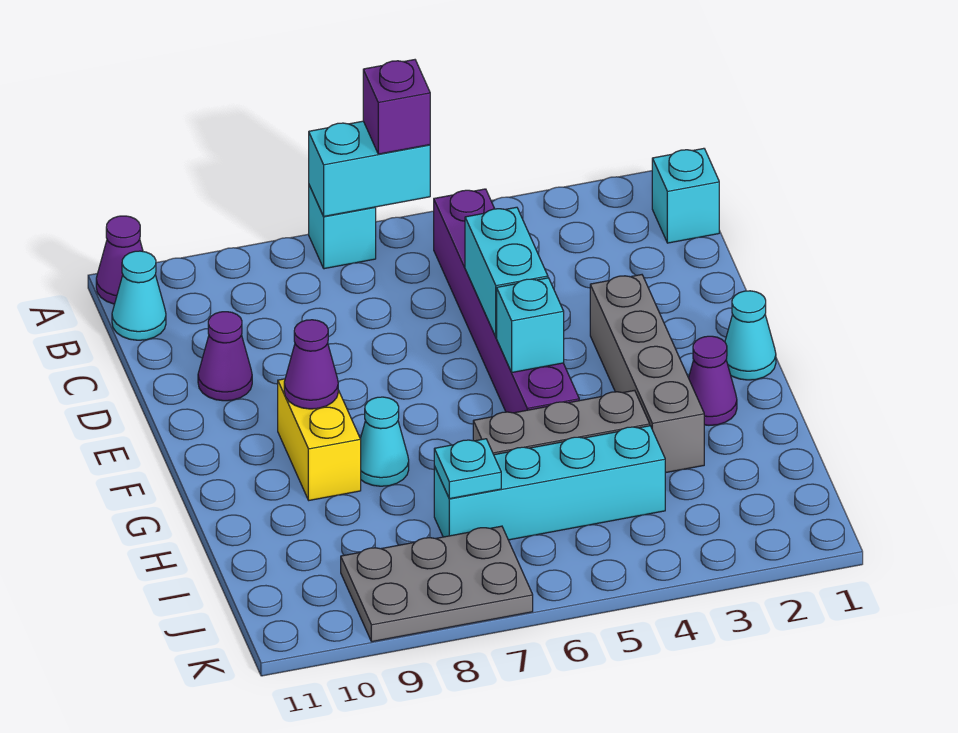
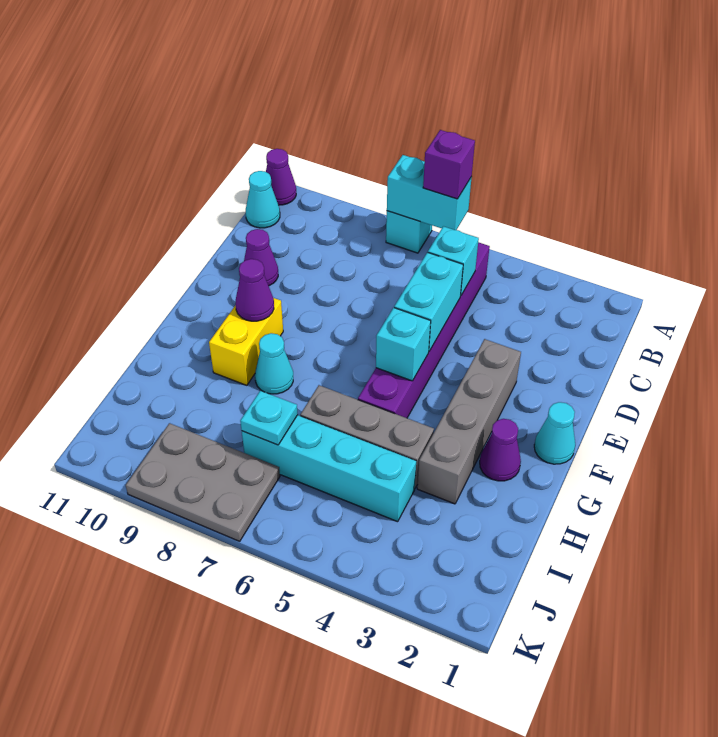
cyan brick B1 level 1 -> cyan brick C5 level 2

